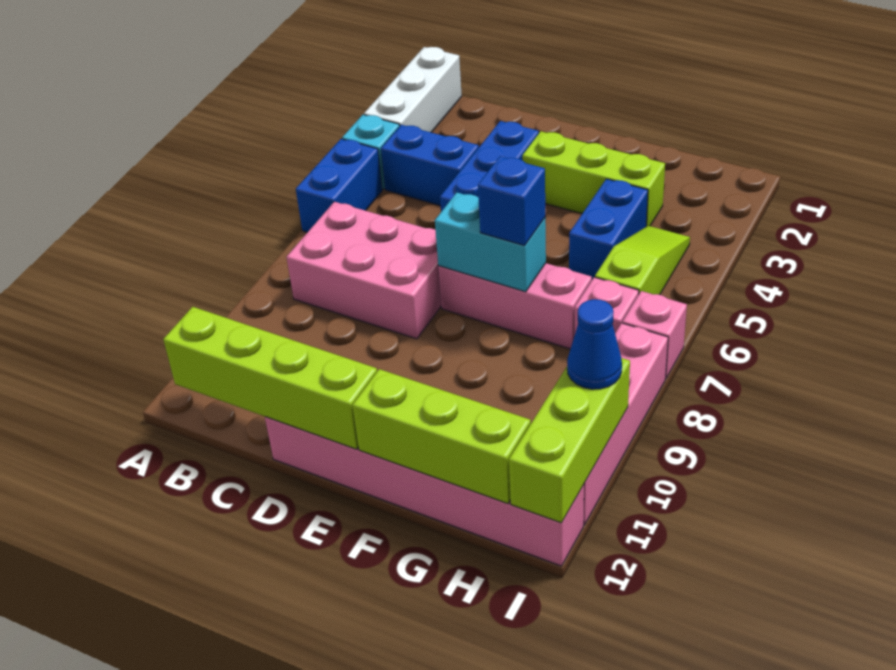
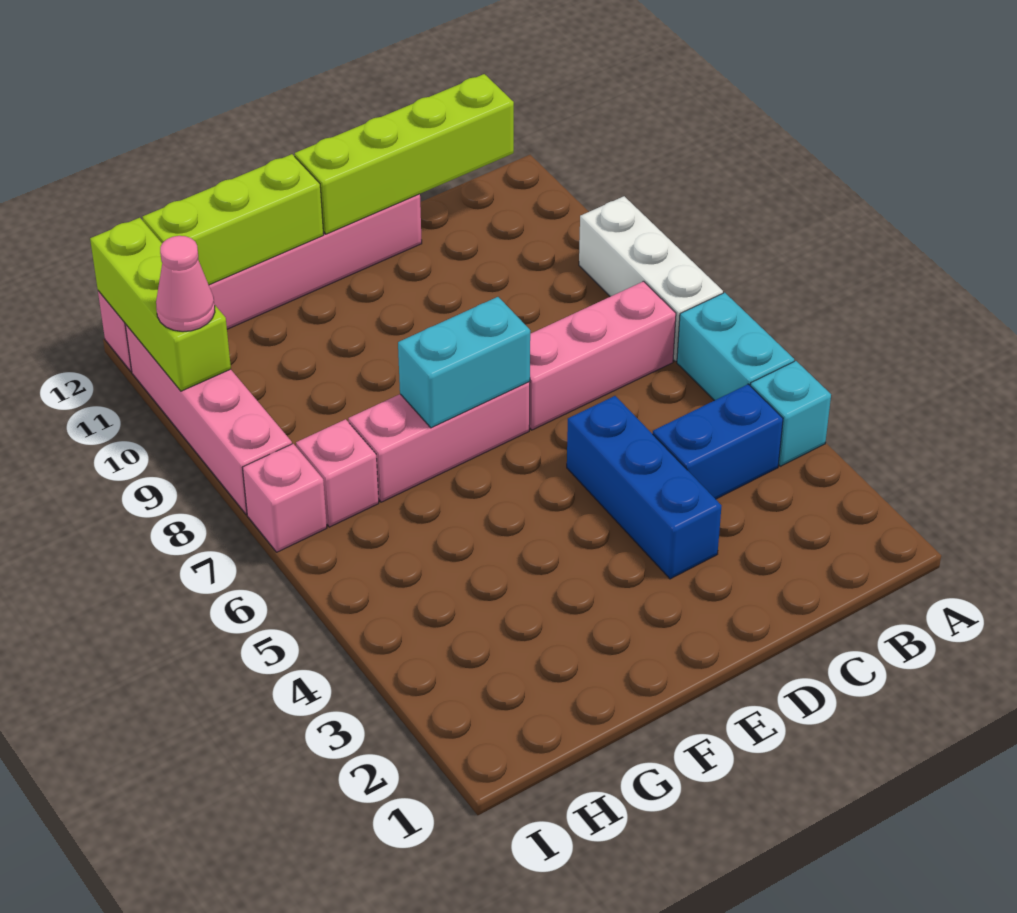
white brick A1:A3 level 1 -> white brick A7:A9 level 1
blue brick A5:A6 level 1 -> cyan brick A5:A6 level 1
pink brick B7:D8 level 1 -> pink brick B7:D7 level 1
lime brick E3:G3 level 1 -> none
blue brick F7 level 3 -> none
blue brick G4:G5 level 1 -> none
lime slope H4:H6 level 1 top 6 -> none
blue cone I10 level 3 -> pink cone I10 level 3

